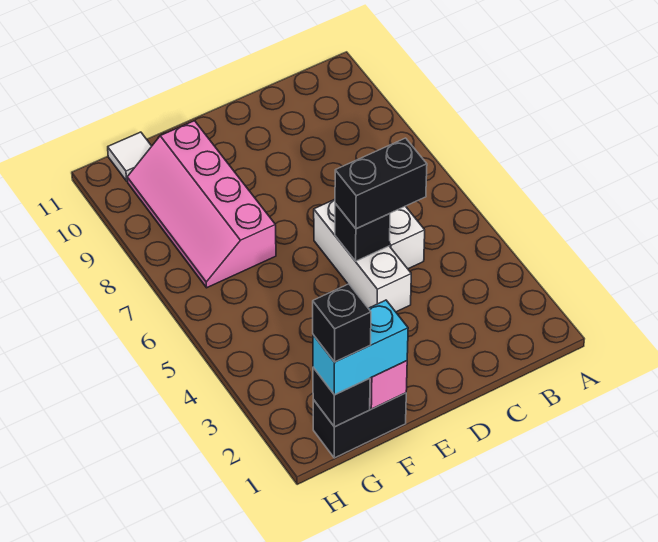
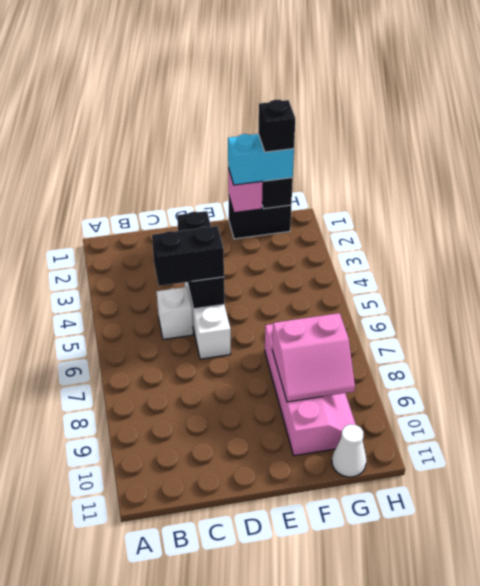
black brick D5 level 2 -> black brick D3:D5 level 2
none -> pink slope F8:G9 level 2 top 8
white tile G11 level 1 -> white cone G11 level 1

